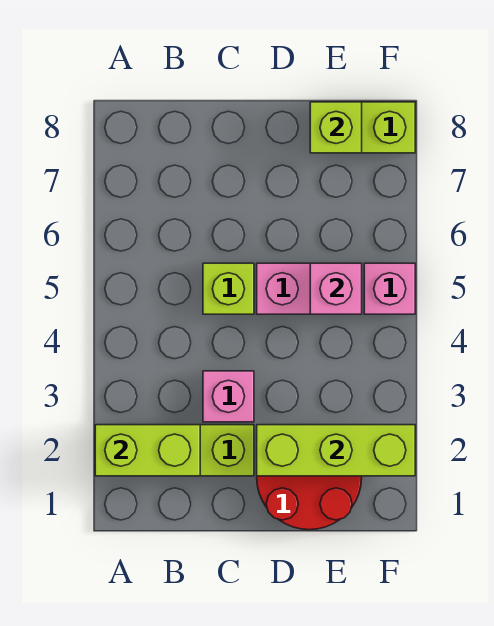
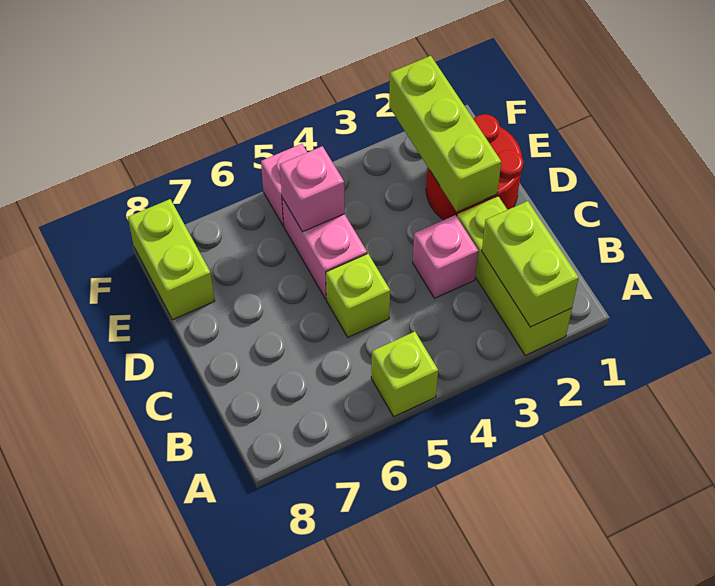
lime brick E8 level 2 -> lime brick A5 level 1

